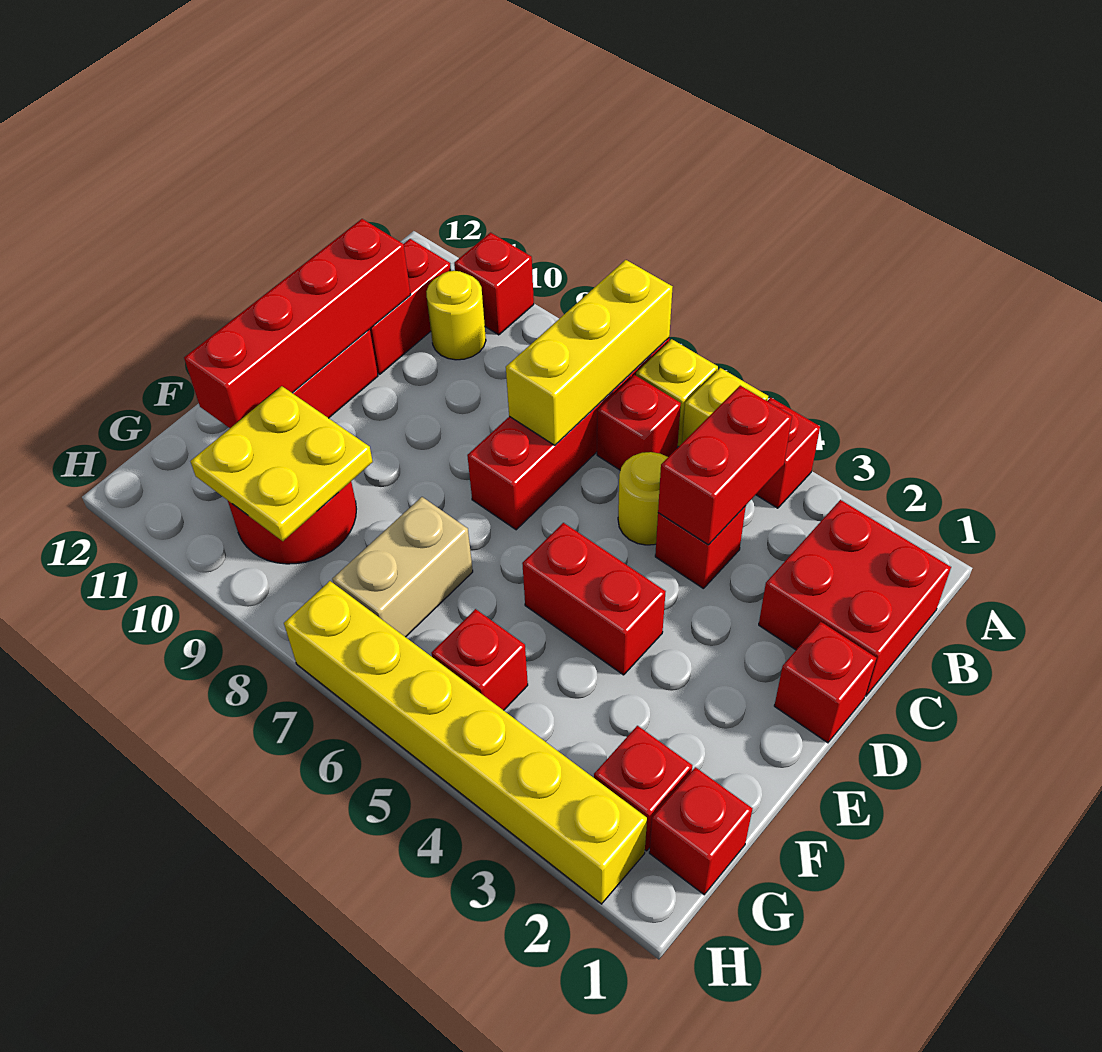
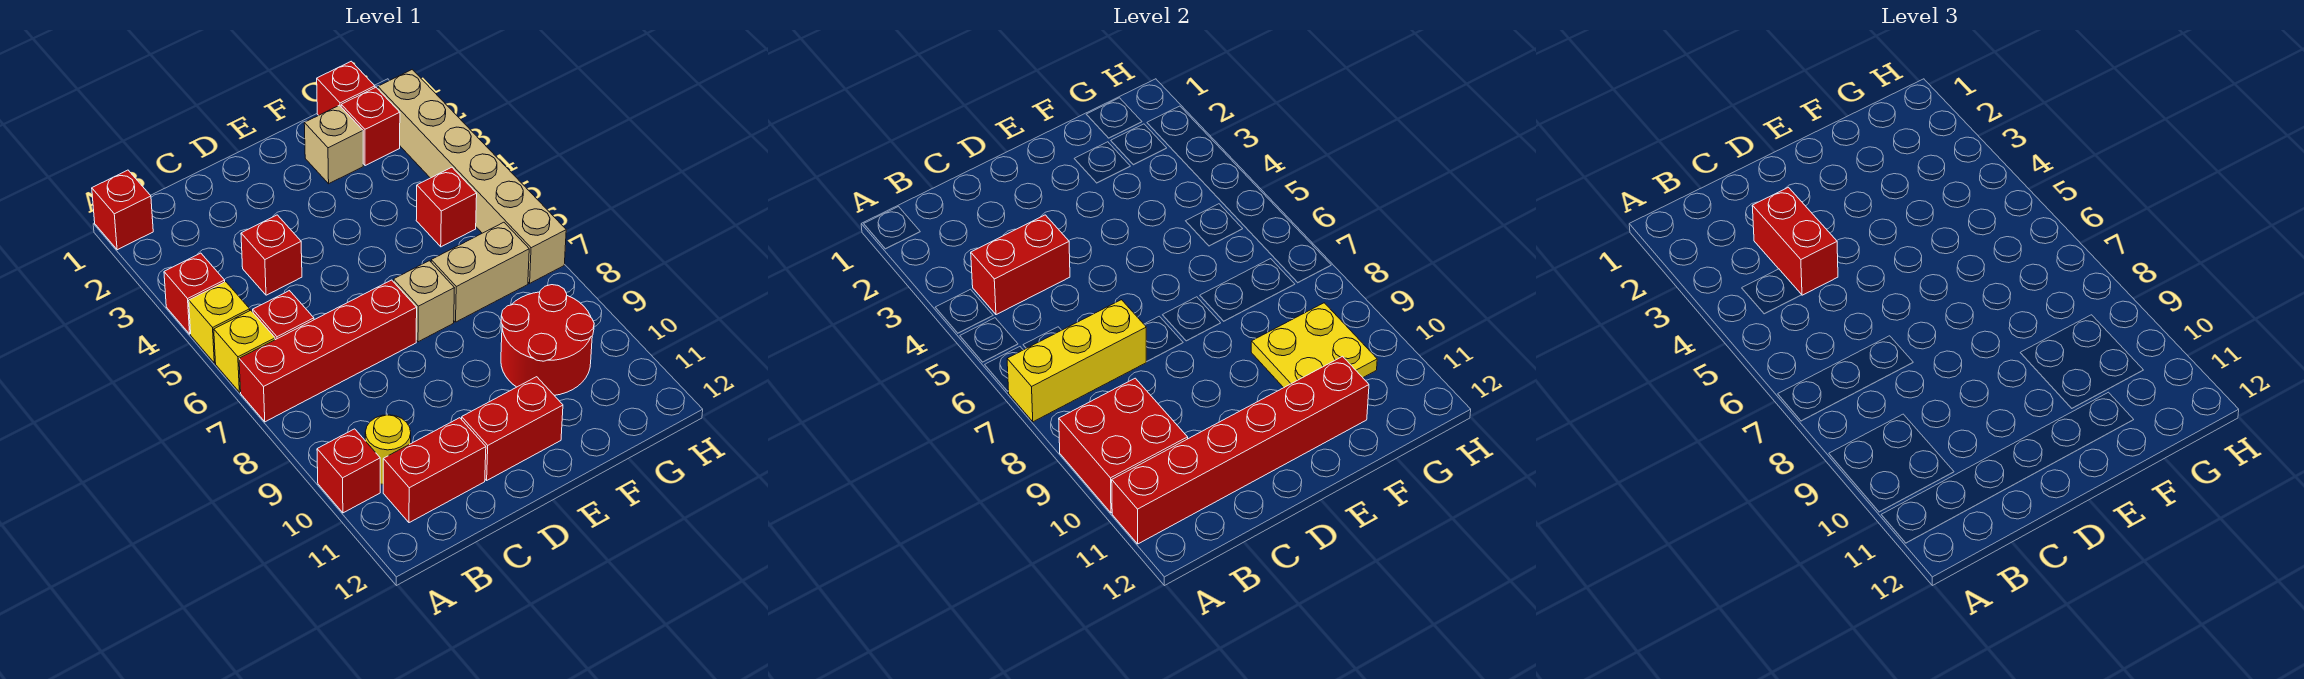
red brick B1:C2 level 1 -> red brick A9:B10 level 2
yellow round brick C5 level 1 -> none
red brick C11:F11 level 2 -> red brick A11:F11 level 2
red brick D1 level 1 -> red brick A1 level 1
red brick E4:E5 level 1 -> red brick C3:C4 level 3
none -> tan brick E7 level 1
none -> tan brick F2 level 1
yellow brick H2:H7 level 1 -> tan brick H2:H7 level 1

